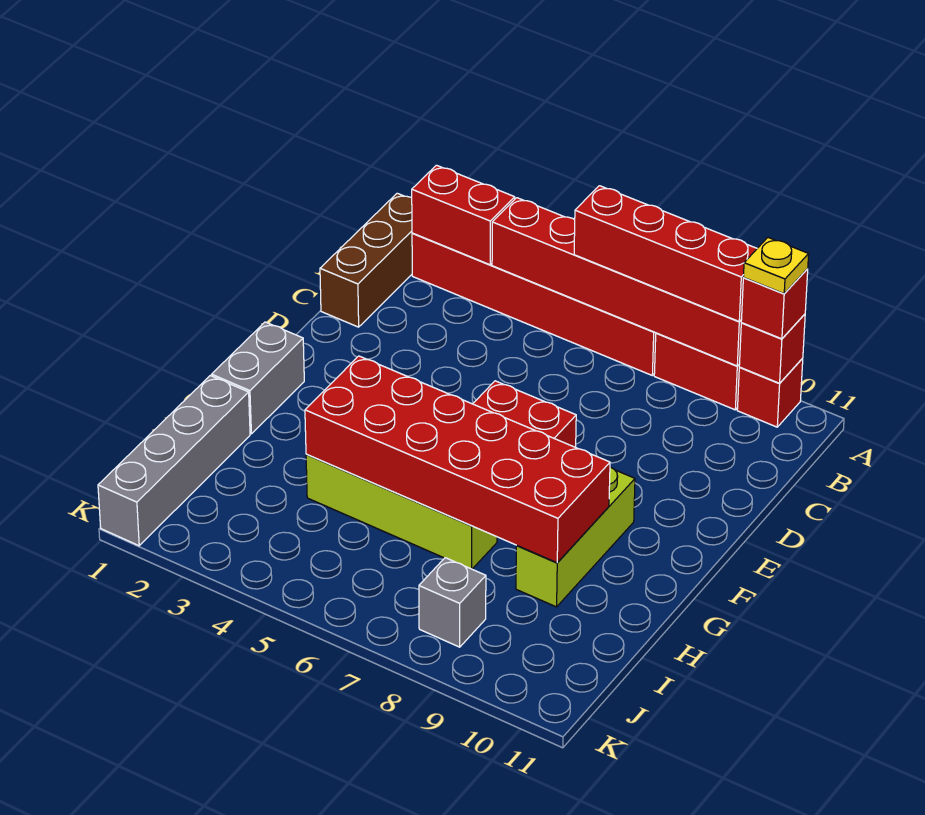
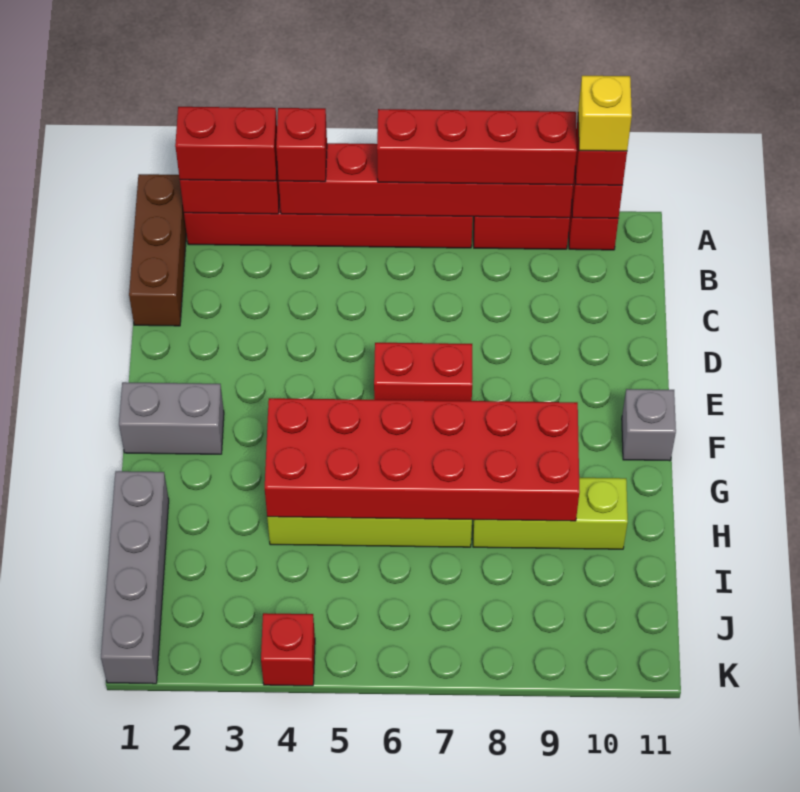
none -> red brick A2:A3 level 3
none -> red brick A4 level 3
yellow plate A10 level 4 -> yellow brick A10 level 4
grey brick F1:G1 level 1 -> grey brick F1:F2 level 1
lime brick F9:H9 level 1 -> lime brick H8:H10 level 1
grey brick J8 level 1 -> grey brick F11 level 1
none -> red brick K4 level 1

